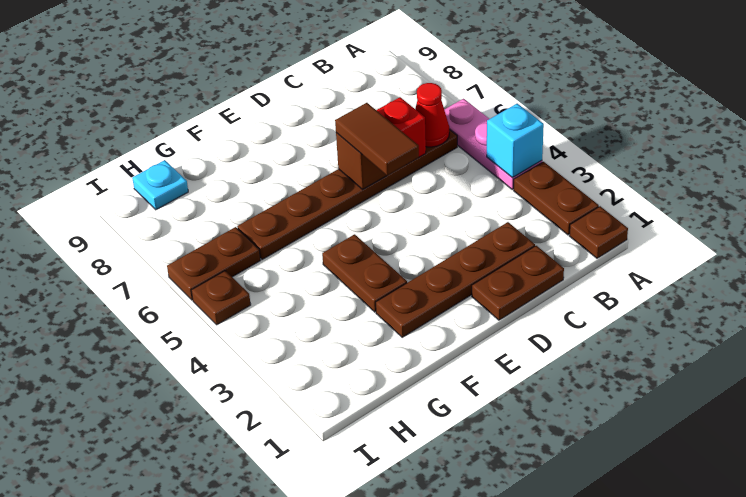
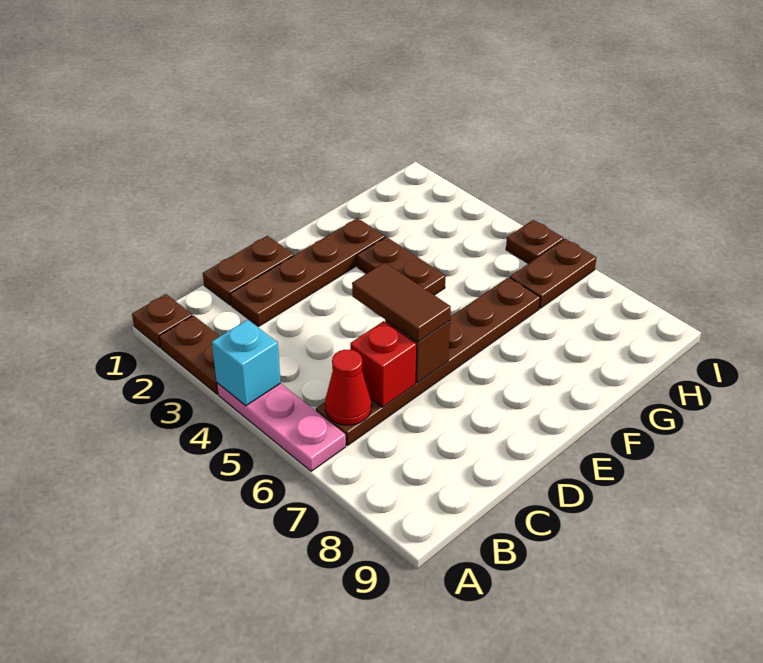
cyan plate H9 level 1 -> none

